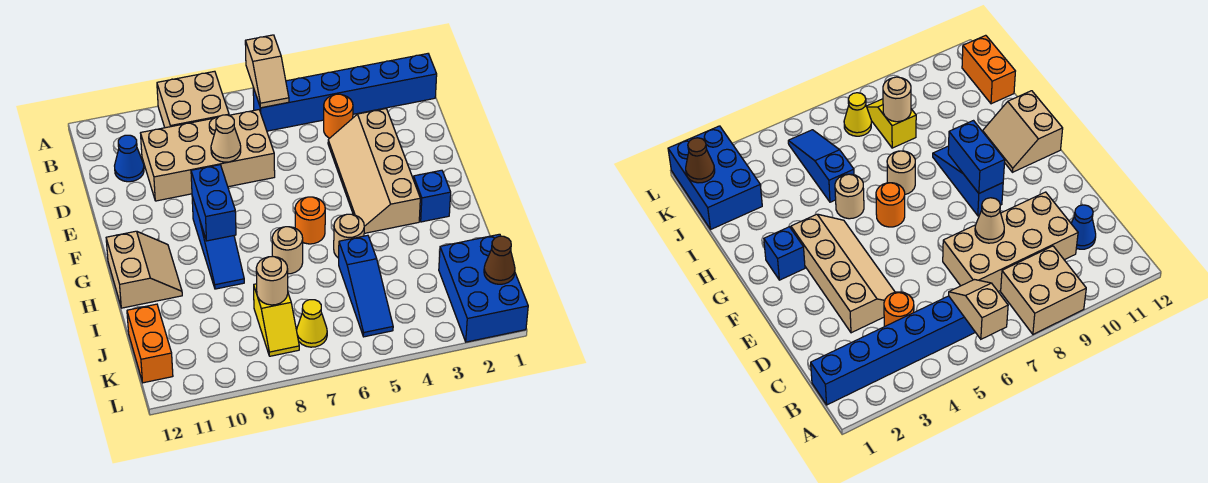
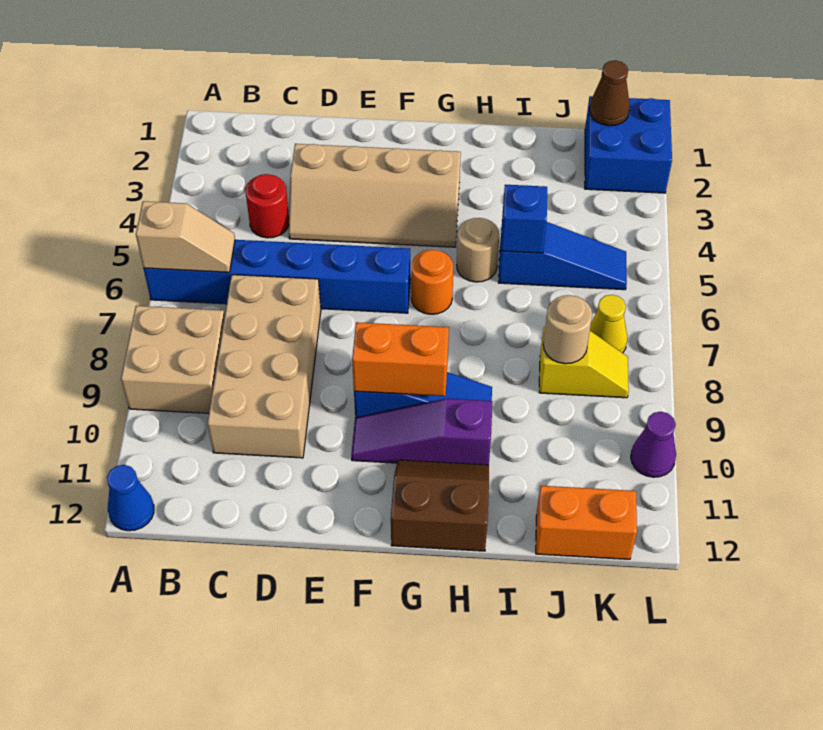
blue brick B1:B6 level 1 -> blue brick A6:F6 level 1
orange round brick C4 level 1 -> red round brick C4 level 1
blue cone C11 level 1 -> blue cone A12 level 1
tan cone D8 level 2 -> none
blue brick F9:G9 level 2 -> orange brick F9:G9 level 2
none -> purple slope F10:H10 level 1 top H
blue brick G2 level 1 -> blue brick I5 level 2
tan slope G11:H12 level 1 top 12 -> brown slope G11:H12 level 1 top 12
tan round brick H7 level 1 -> none
blue brick J1:L2 level 1 -> blue brick K1:L2 level 1
none -> purple cone L10 level 1

